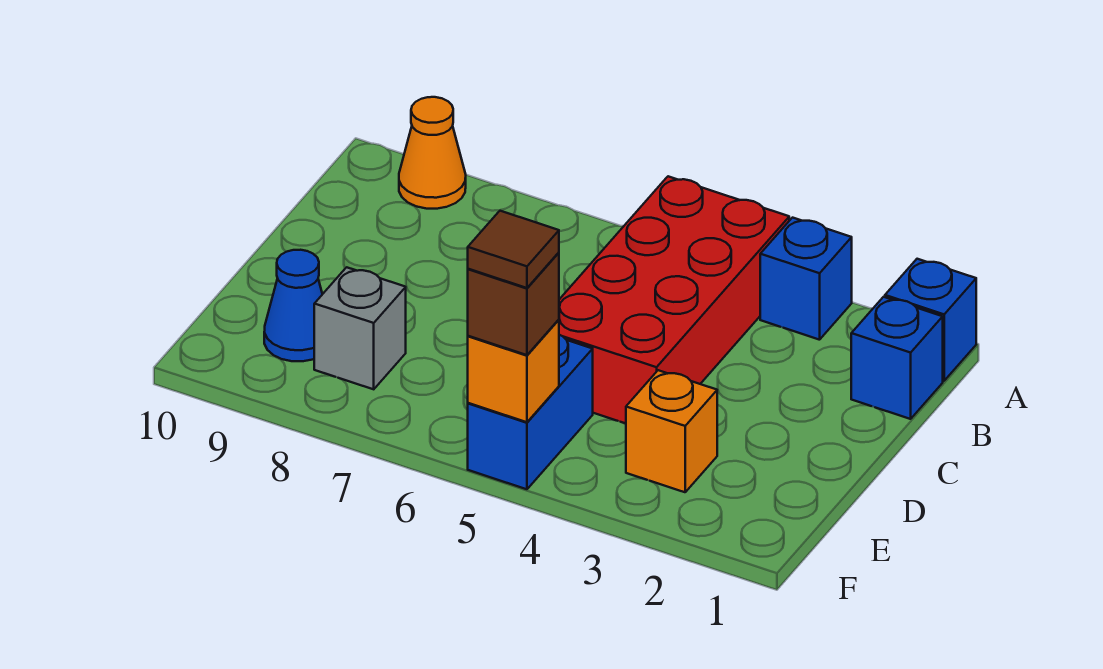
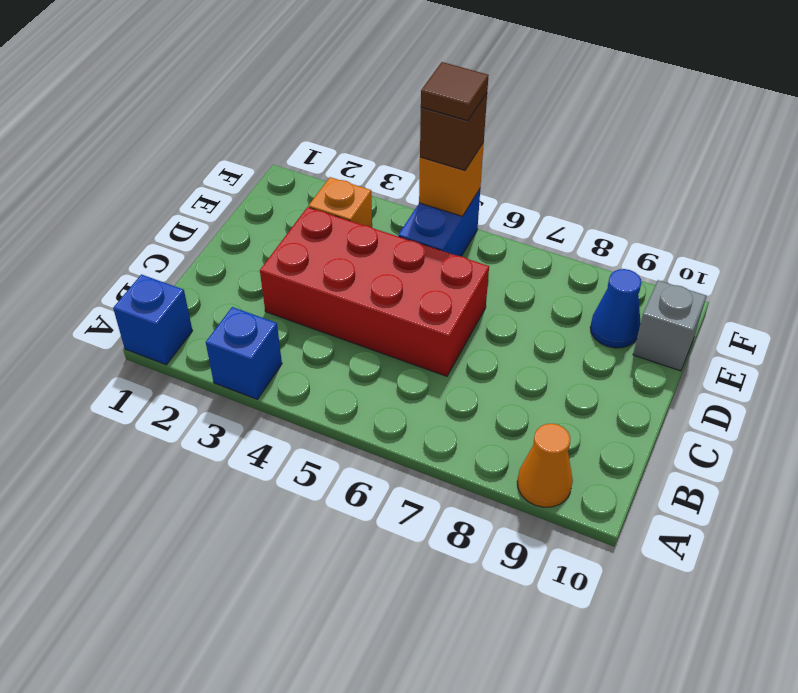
red brick A4:D5 level 1 -> red brick C3:D6 level 1
blue brick B1 level 1 -> none
grey brick E8 level 1 -> grey brick E10 level 1

